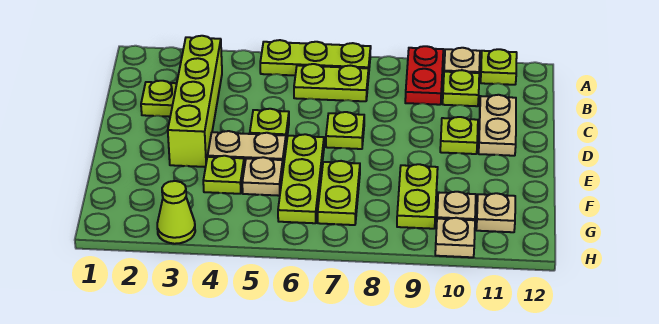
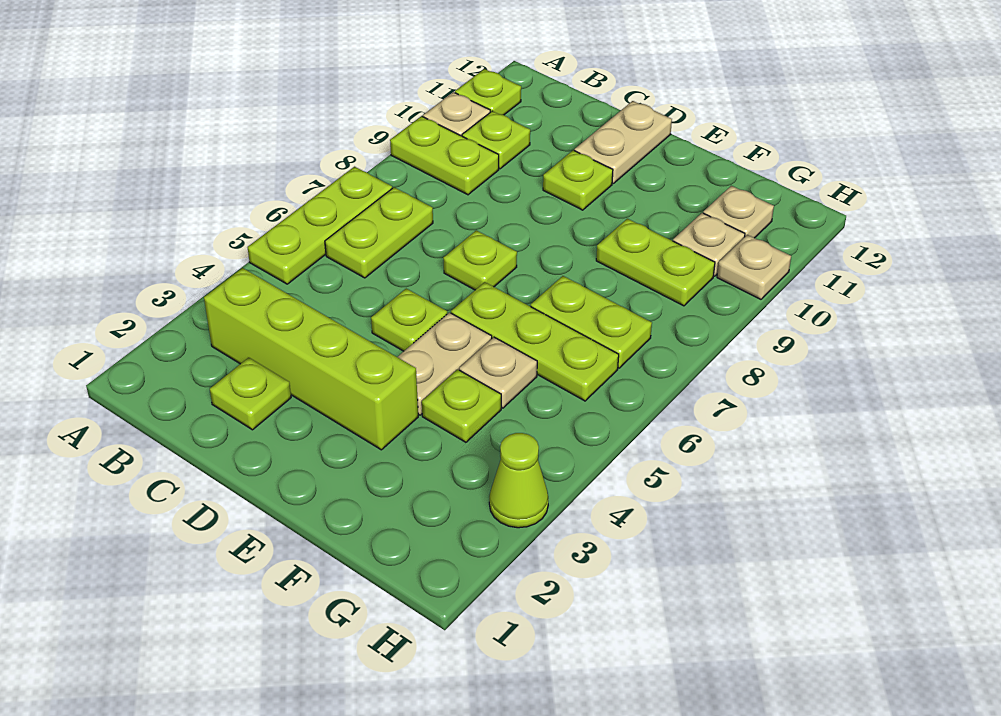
red plate A9:B9 level 1 -> lime plate A9:B9 level 1
tan plate C11:D11 level 1 -> tan plate D11:D12 level 1

